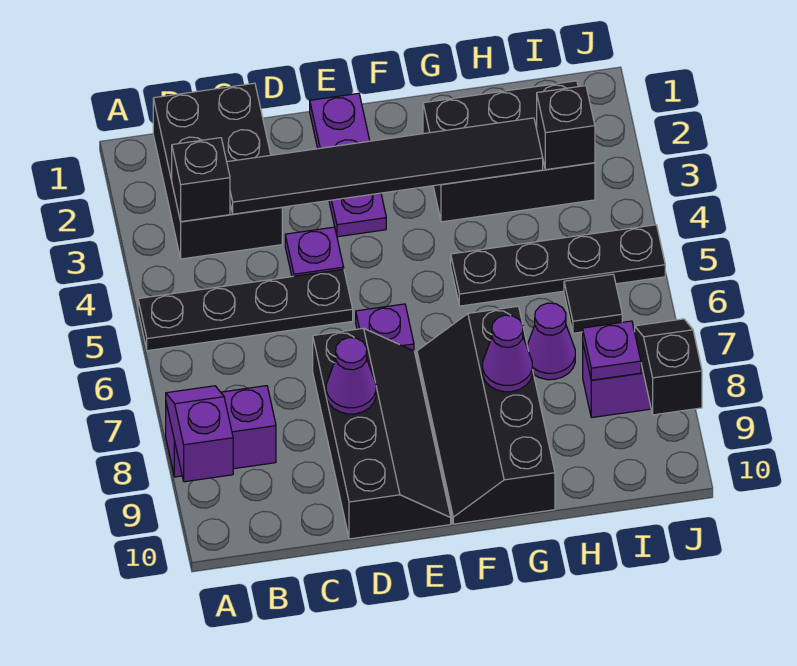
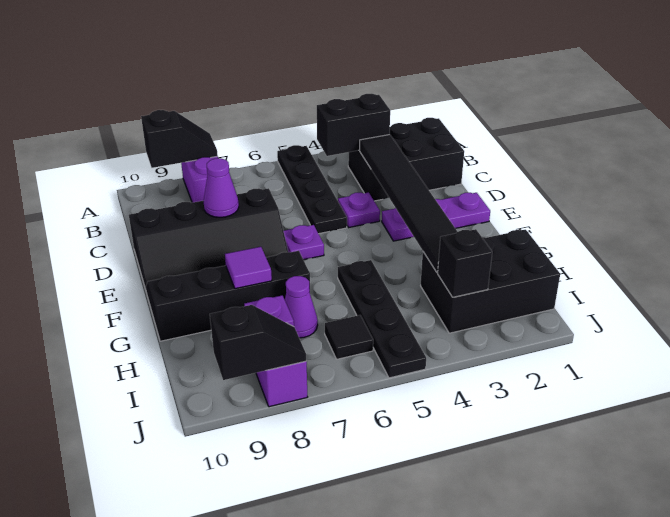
purple slope A8:A9 level 2 top 9 -> black slope A8:A9 level 2 top 9
black brick B3 level 2 -> black brick B3:B4 level 2
black brick G2:I3 level 1 -> black brick H1:I3 level 1
purple cone G8 level 2 -> purple tile G8 level 2

